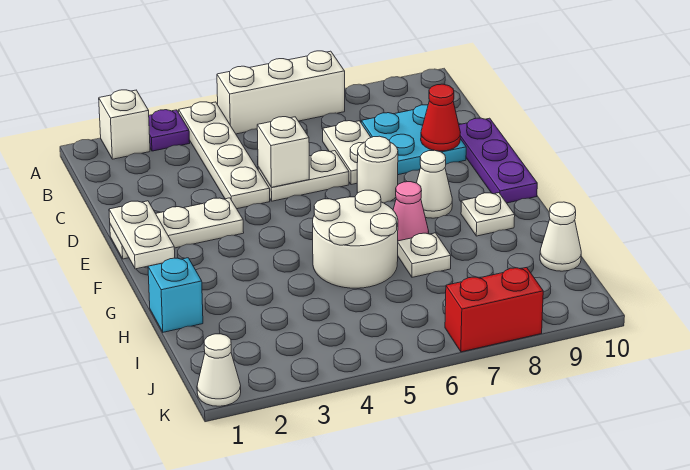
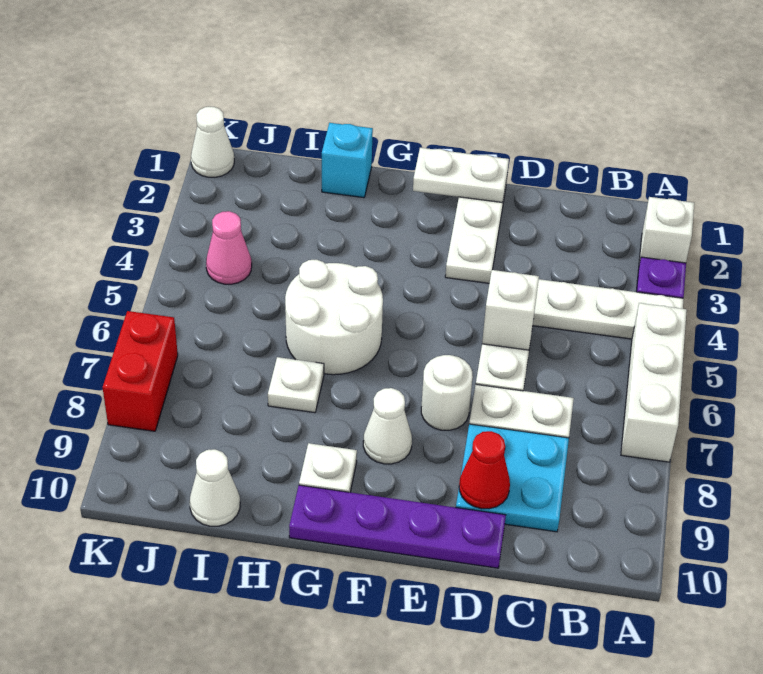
purple plate D10:F10 level 1 -> purple plate D10:G10 level 1
pink cone G7 level 1 -> pink cone J4 level 1

